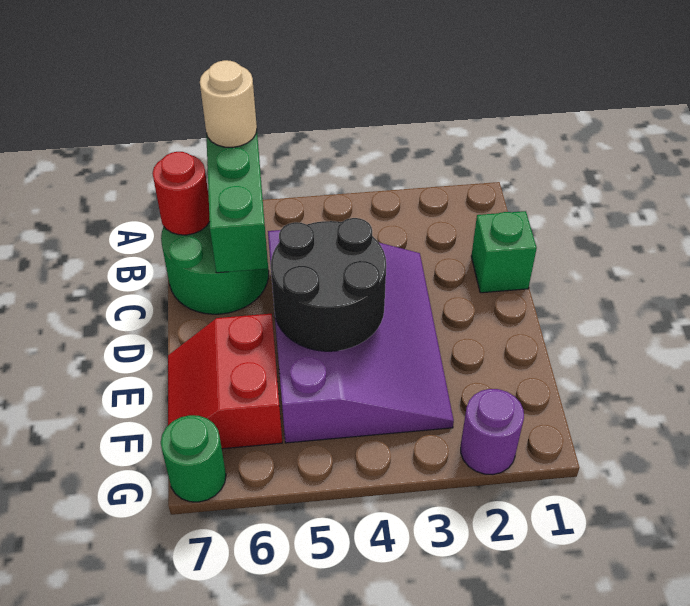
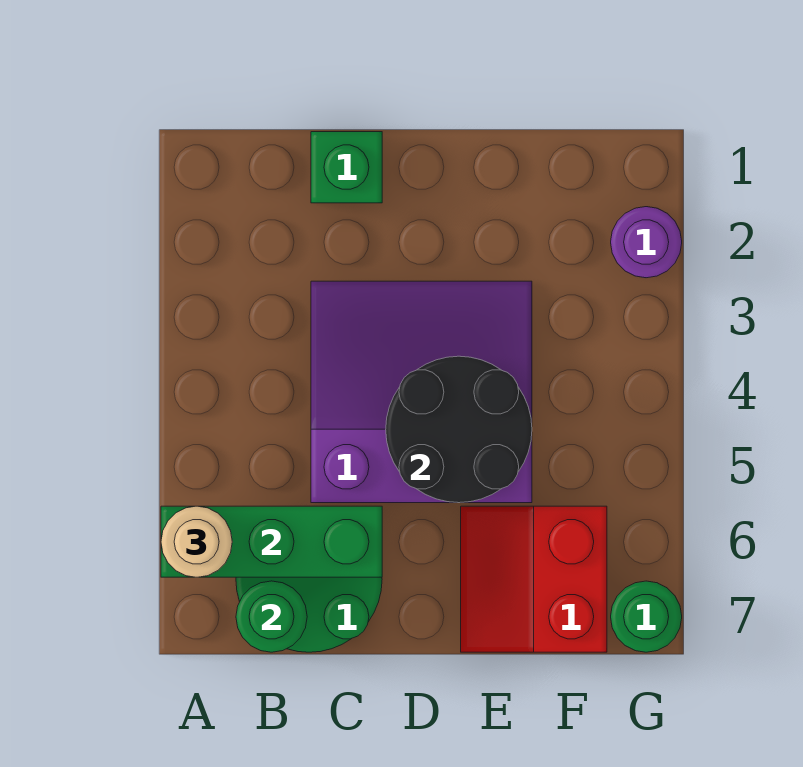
red round brick B7 level 2 -> green round brick B7 level 2
purple slope C3:F5 level 1 top 5 -> purple slope C3:E5 level 1 top 5
red slope E6:F7 level 1 top 6 -> red slope E6:F7 level 1 top F

